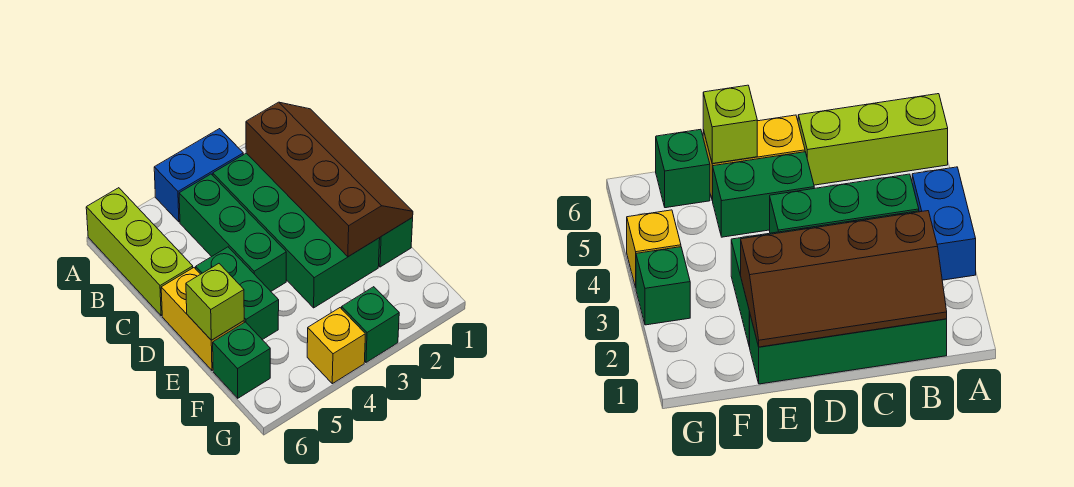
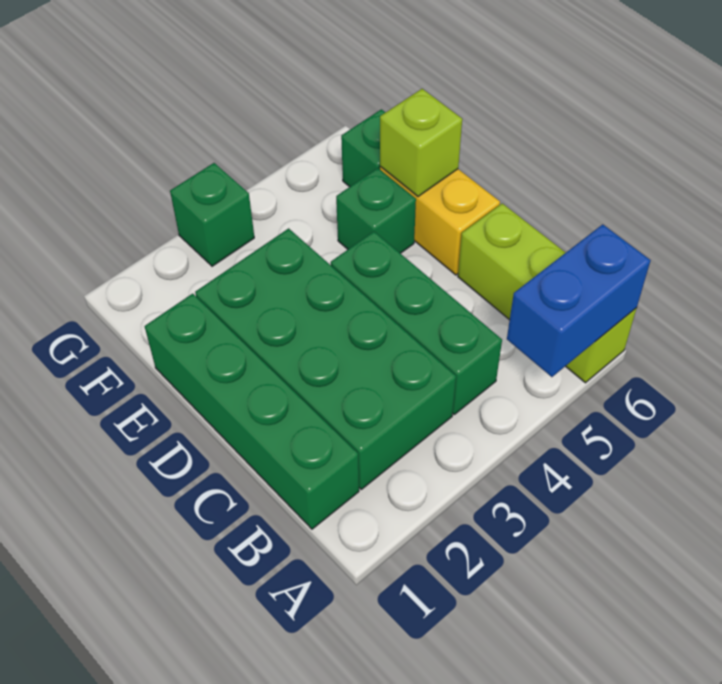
blue brick A3:A4 level 1 -> blue brick A5:A6 level 2
brown slope B1:E2 level 2 top 2 -> none
green brick D5:E5 level 1 -> green brick E5 level 1
yellow brick G4 level 1 -> none

